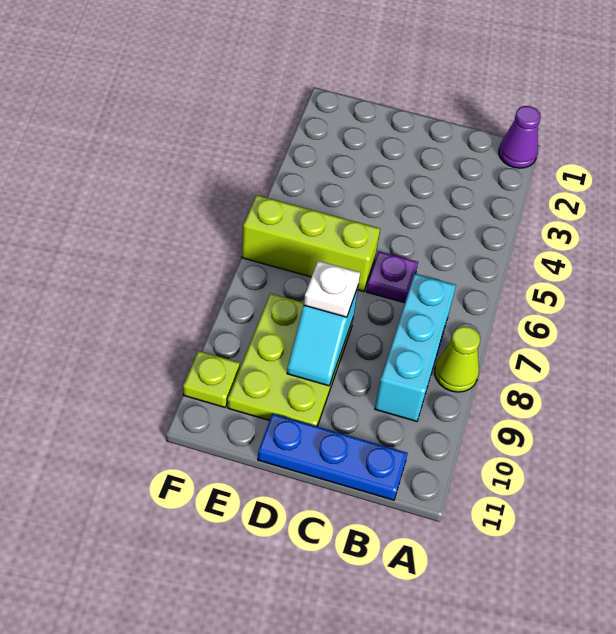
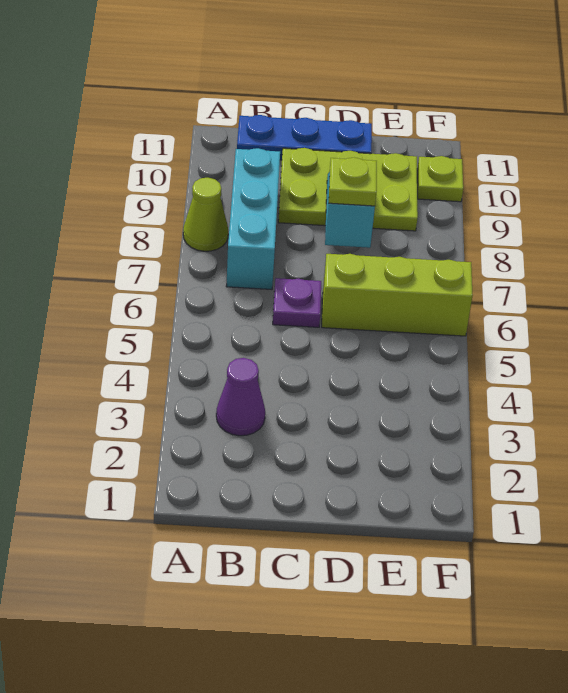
purple cone A1 level 1 -> purple cone B3 level 1
lime plate D8:E10 level 1 -> lime plate C9:E10 level 1
white plate D8 level 3 -> lime plate D8 level 3

